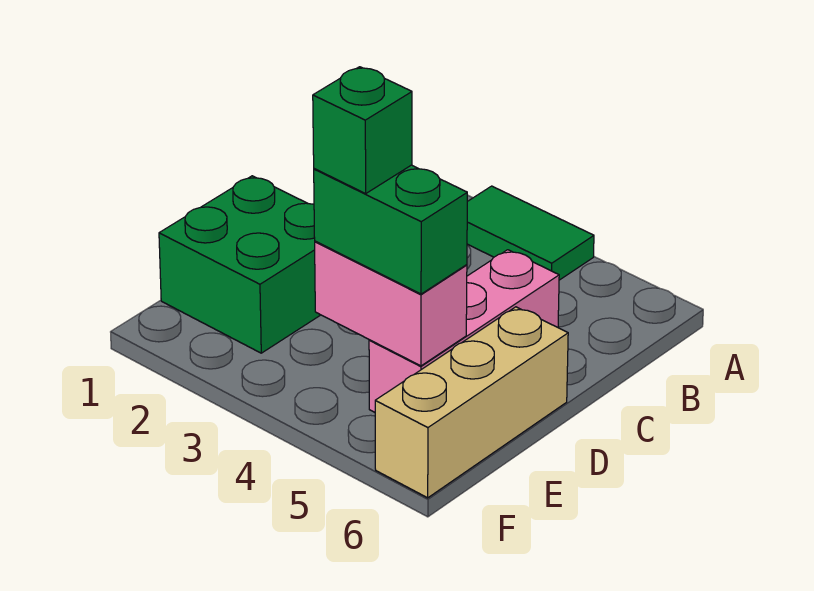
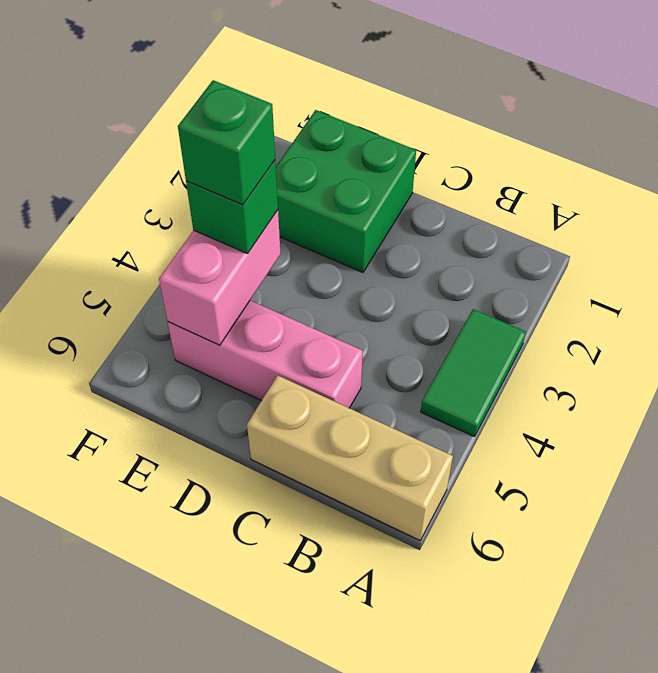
tan brick D6:F6 level 1 -> tan brick A6:C6 level 1
green brick E4:E5 level 3 -> green brick E4 level 3

